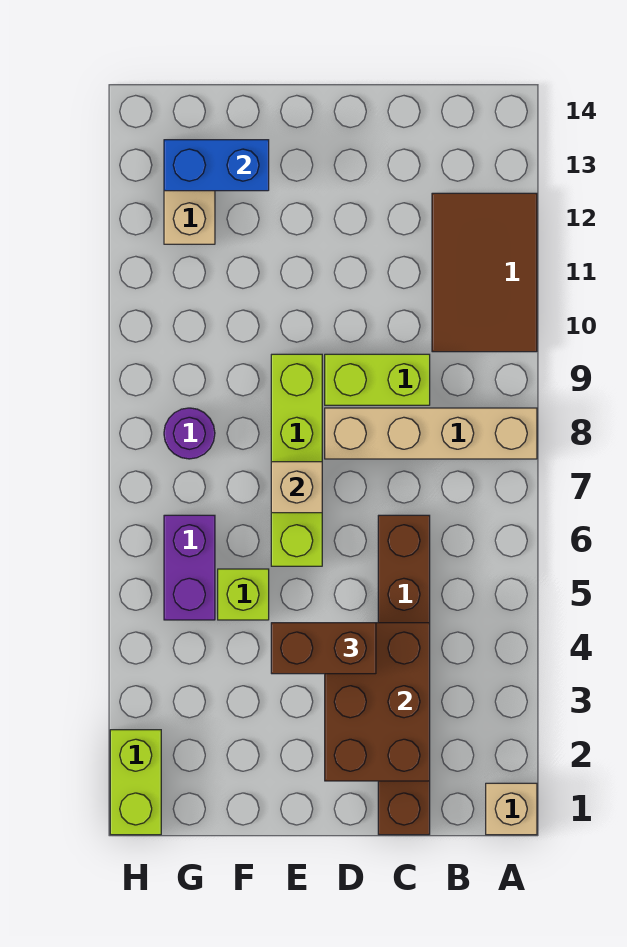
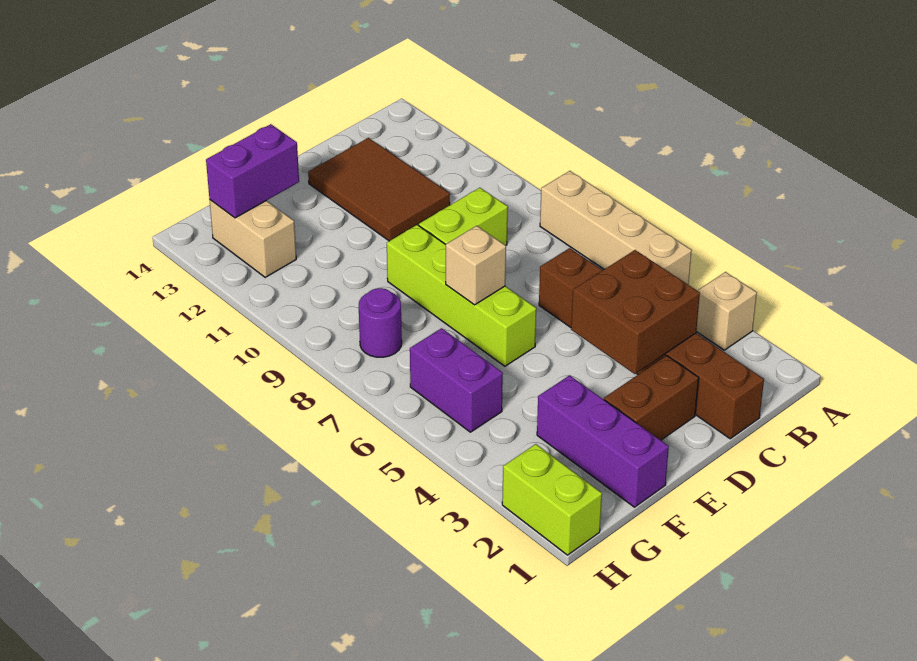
tan brick A1 level 1 -> tan brick A3 level 1
tan brick A8:D8 level 1 -> tan brick A5:A8 level 1
brown tile A10:B12 level 1 -> brown tile C11:D13 level 1
brown brick C2:D4 level 2 -> brown brick C3:D4 level 2
brown brick D4:E4 level 3 -> brown brick D2:E2 level 1
none -> purple brick F1:F3 level 1
lime brick F5 level 1 -> none
blue brick F13:G13 level 2 -> purple brick F13:G13 level 2

